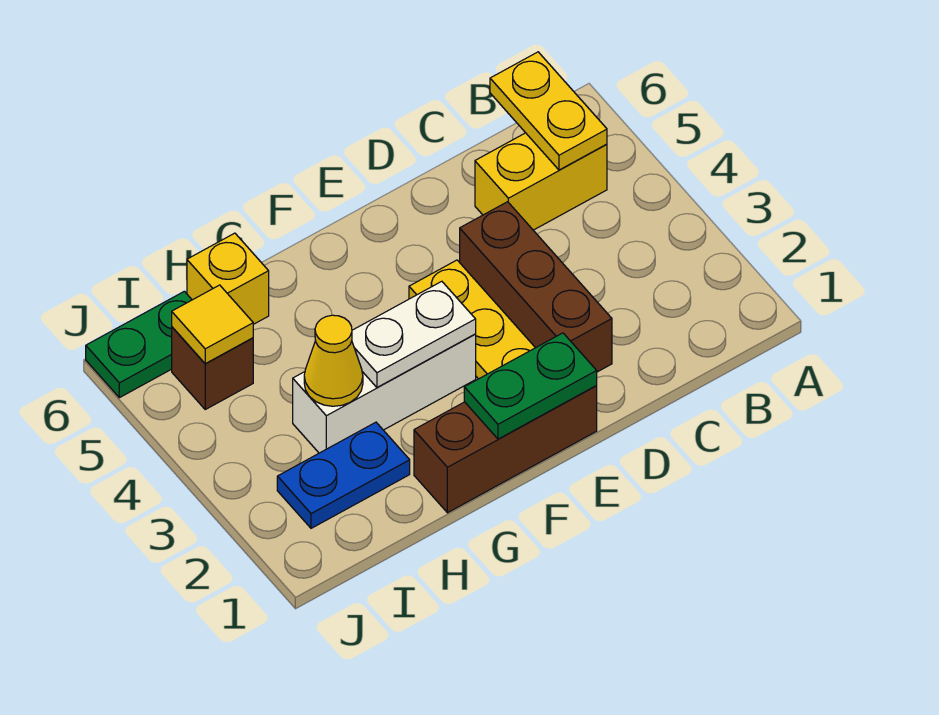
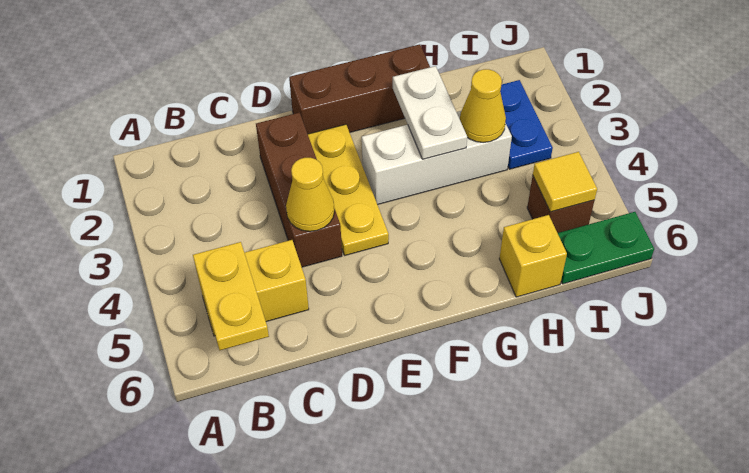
none -> yellow cone D4 level 2
green plate E1:F1 level 2 -> none
white plate F3:G3 level 2 -> white plate G2:G3 level 2
blue plate H2:I2 level 1 -> blue plate I2:I3 level 1

